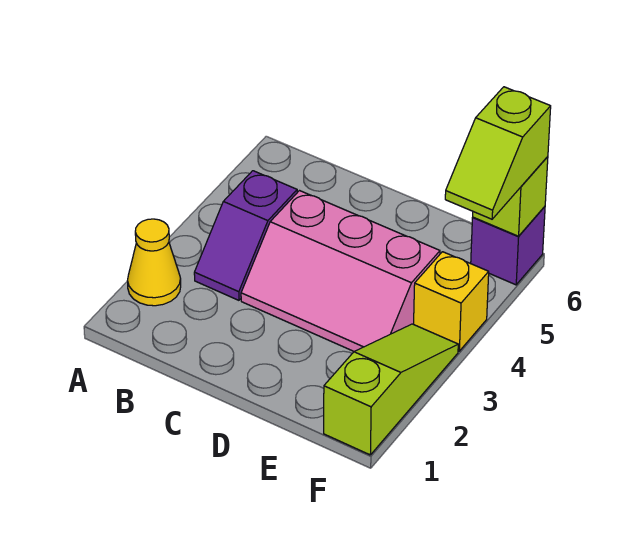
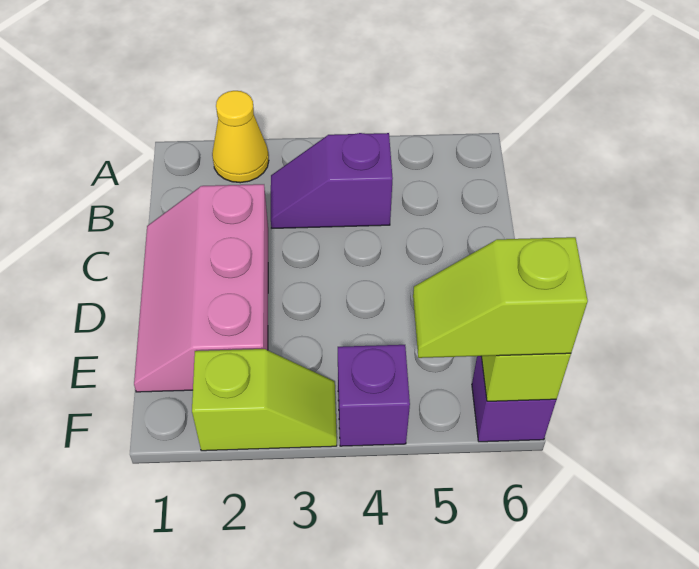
pink slope C3:E4 level 1 top 4 -> pink slope C1:E2 level 1 top 2
lime slope F1:F3 level 1 top 1 -> lime slope F2:F3 level 1 top 2
yellow brick F4 level 1 -> purple brick F4 level 1

